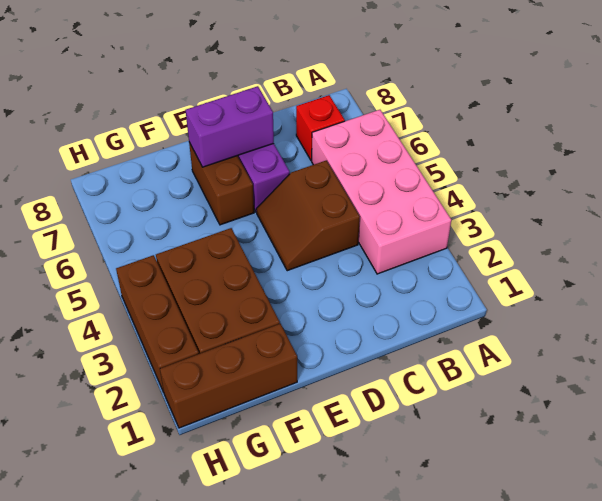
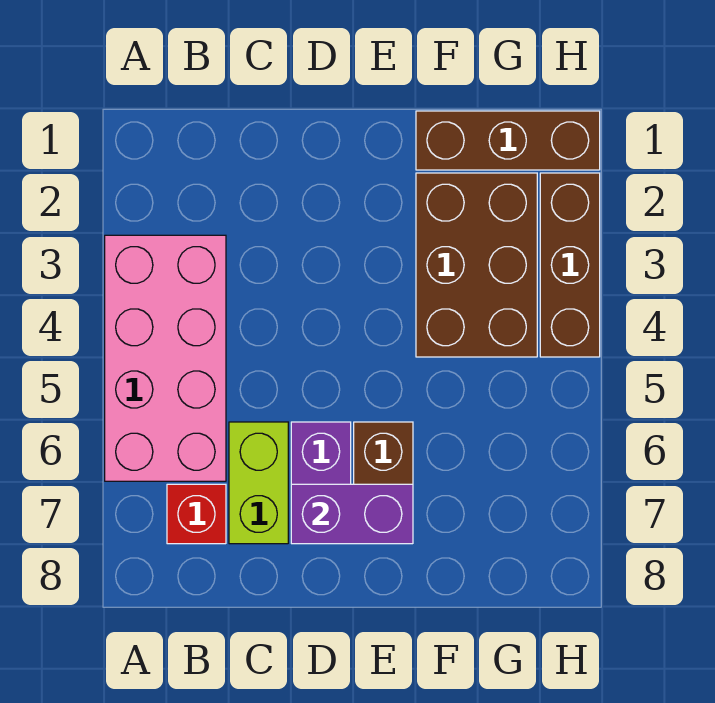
brown slope C4:D5 level 1 top C -> none
none -> lime brick C6:C7 level 1

